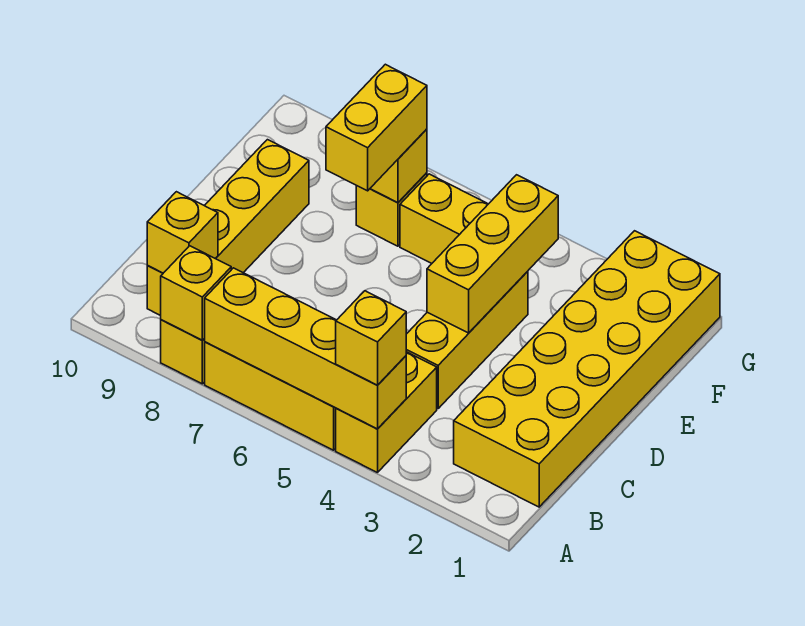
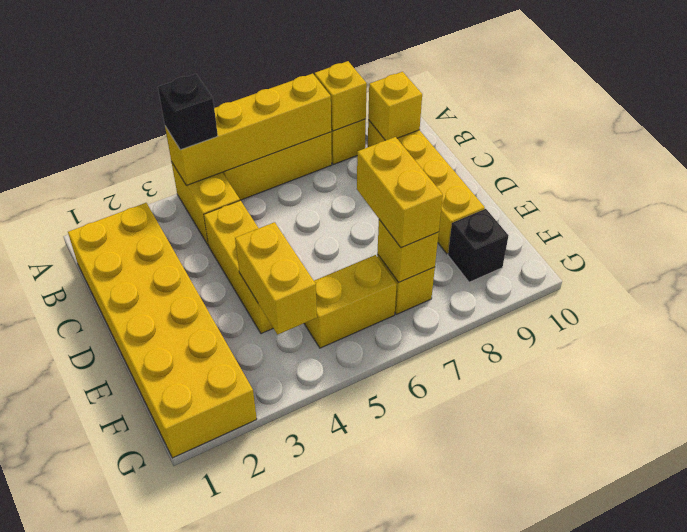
yellow brick A4 level 3 -> black brick A4 level 3
yellow brick D4:F4 level 2 -> yellow brick E4:F4 level 2
none -> black brick F9 level 1

